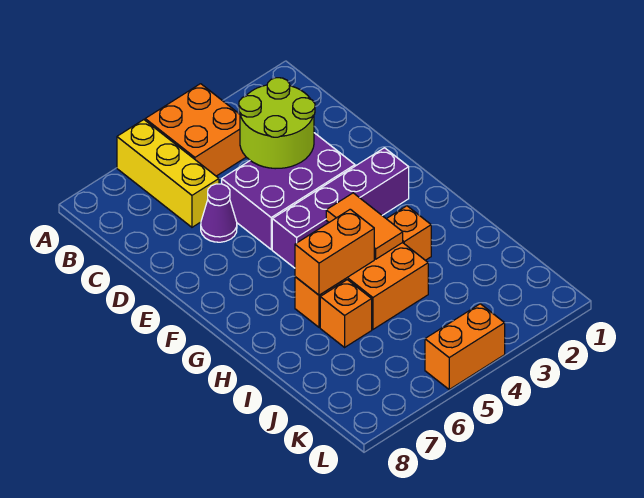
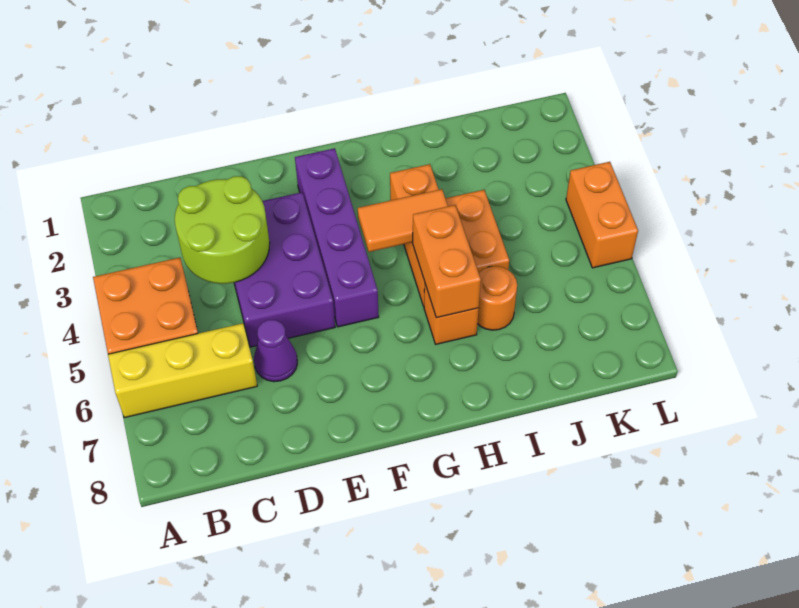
orange brick I6 level 1 -> orange round brick I6 level 1

